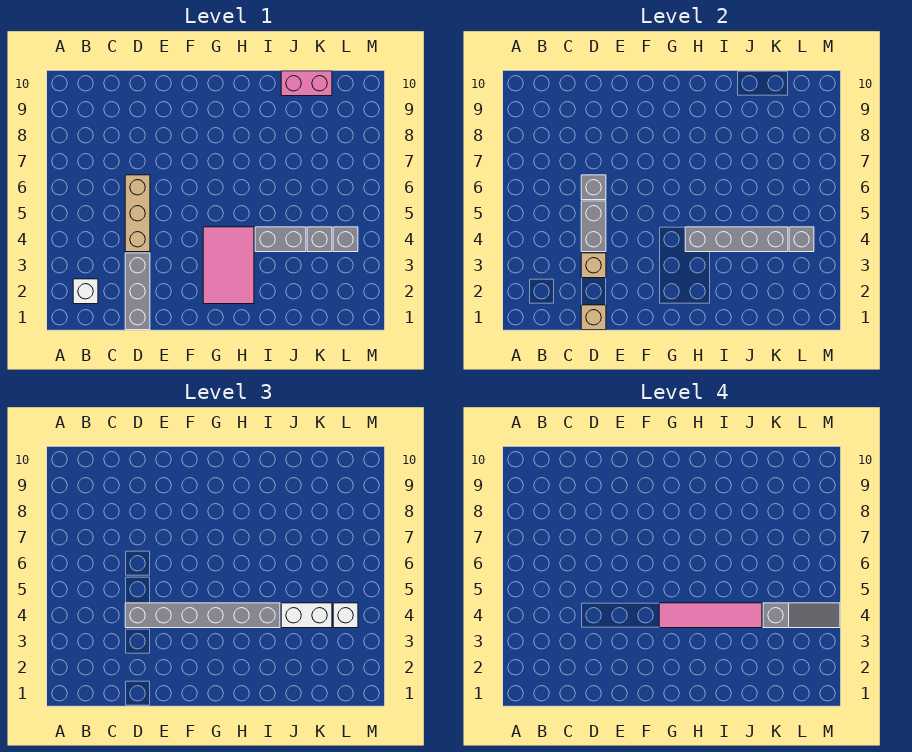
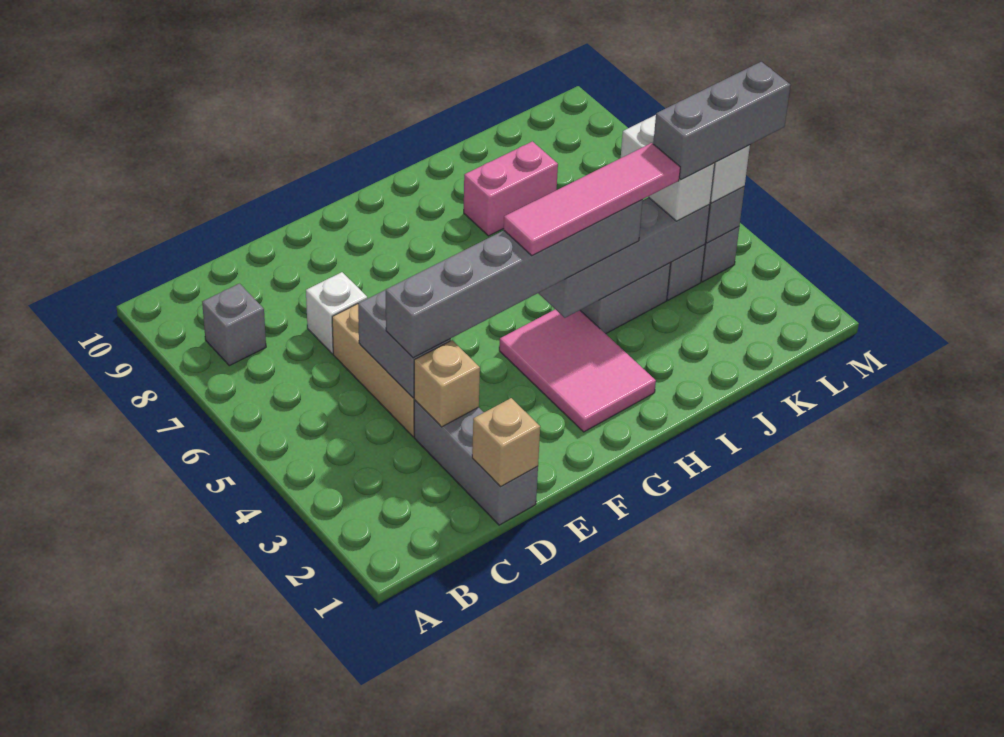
white brick B2 level 1 -> white brick D7 level 1
grey brick D6 level 2 -> grey brick B8 level 1
white brick J4:K4 level 3 -> white brick K4:K5 level 3
pink brick J10:K10 level 1 -> pink brick I8:J8 level 1
grey slope K4:M4 level 4 top K -> grey brick K4:M4 level 4

